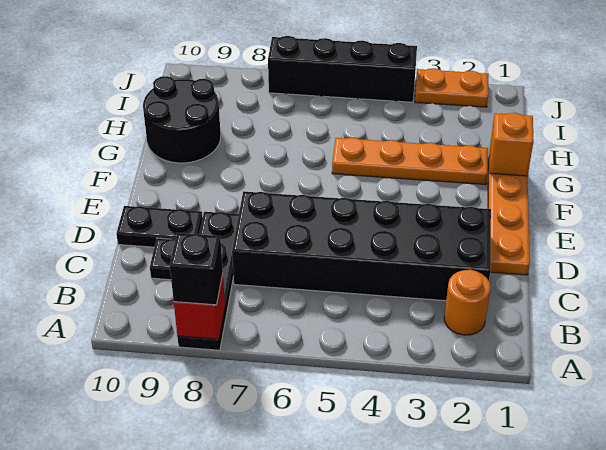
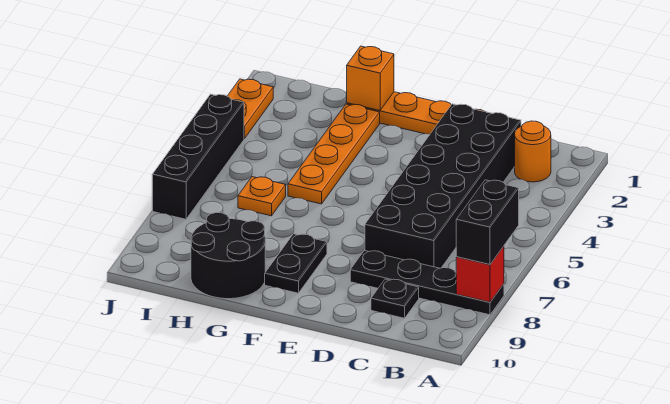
black brick A8 level 3 -> black brick A7:A8 level 3
black plate D9:D10 level 1 -> black plate F8:F9 level 1
none -> orange plate H6 level 1

